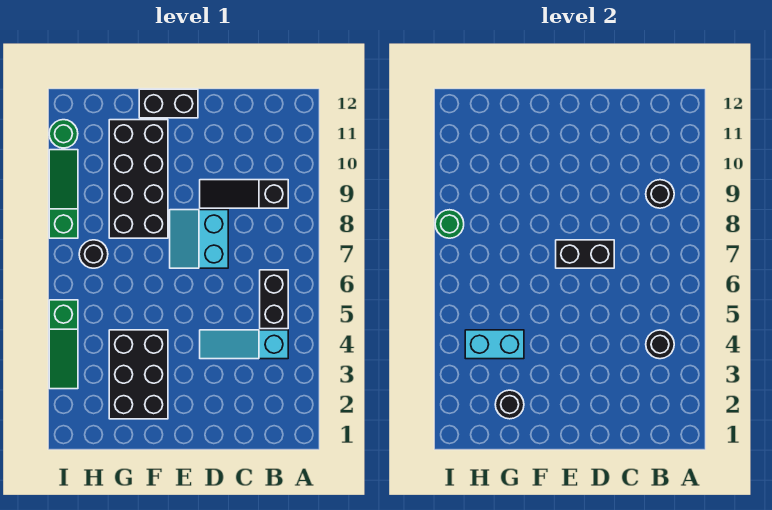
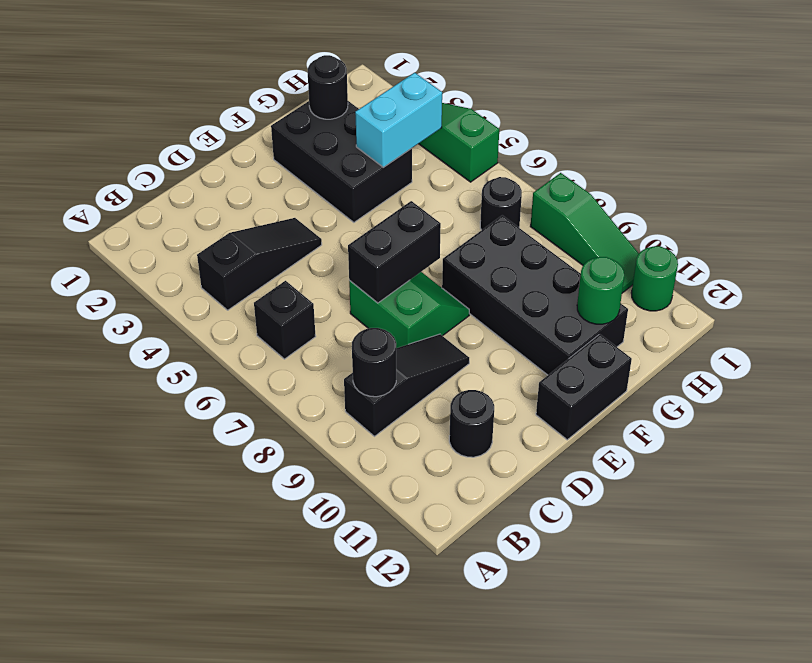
cyan slope B4:D4 level 1 top B -> black slope B4:D4 level 1 top B
black round brick B4 level 2 -> black round brick C11 level 1
black brick B5:B6 level 1 -> black brick B6 level 1
cyan slope D7:E8 level 1 top D -> green slope D7:E8 level 1 top D
green round brick I8 level 2 -> green round brick G11 level 2

